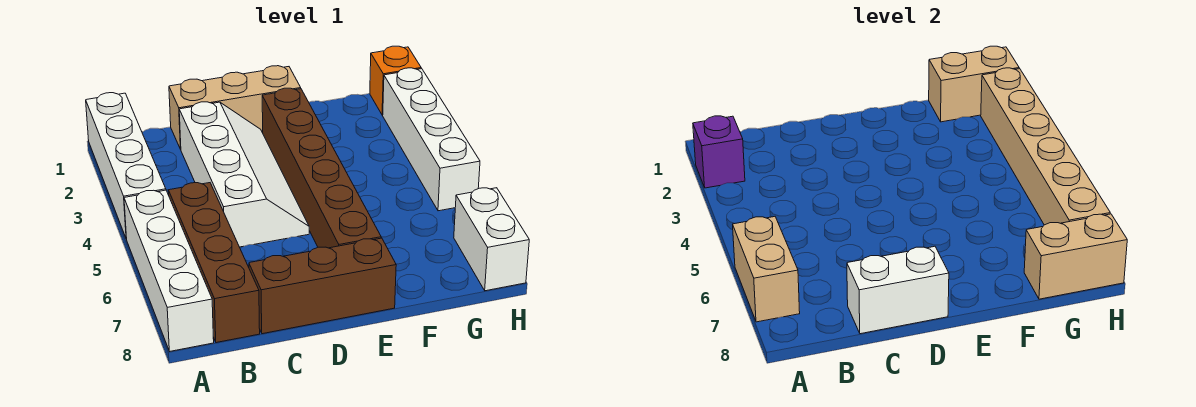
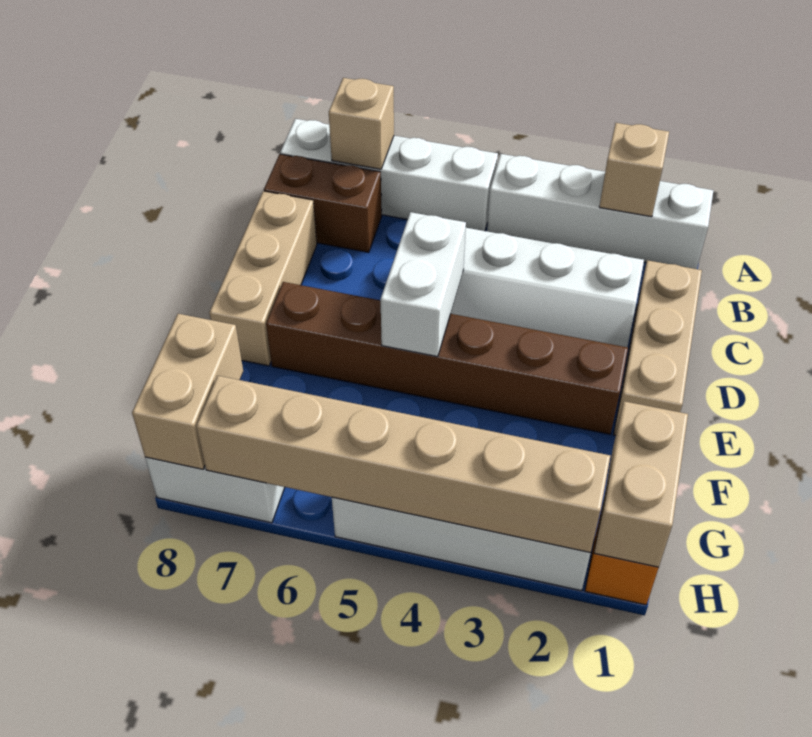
purple brick A2 level 2 -> tan brick A2 level 2
tan brick A6:A7 level 2 -> tan brick A7 level 2
brown brick B5:B8 level 1 -> brown brick B7:B8 level 1
brown brick C8:E8 level 1 -> tan brick C8:E8 level 1
white brick C8:D8 level 2 -> white brick D5:E5 level 2

